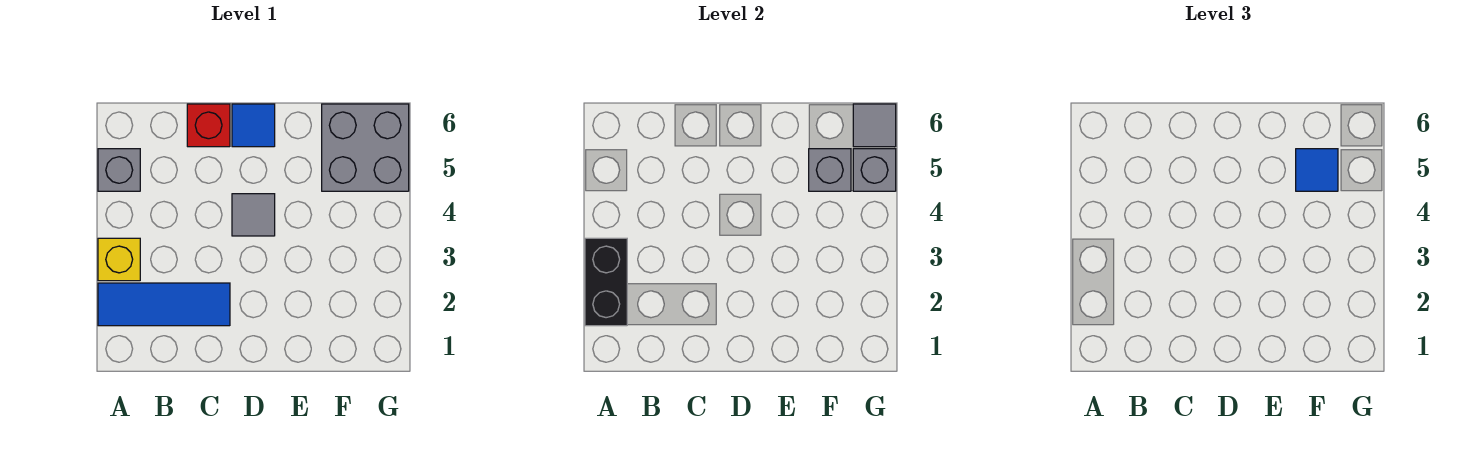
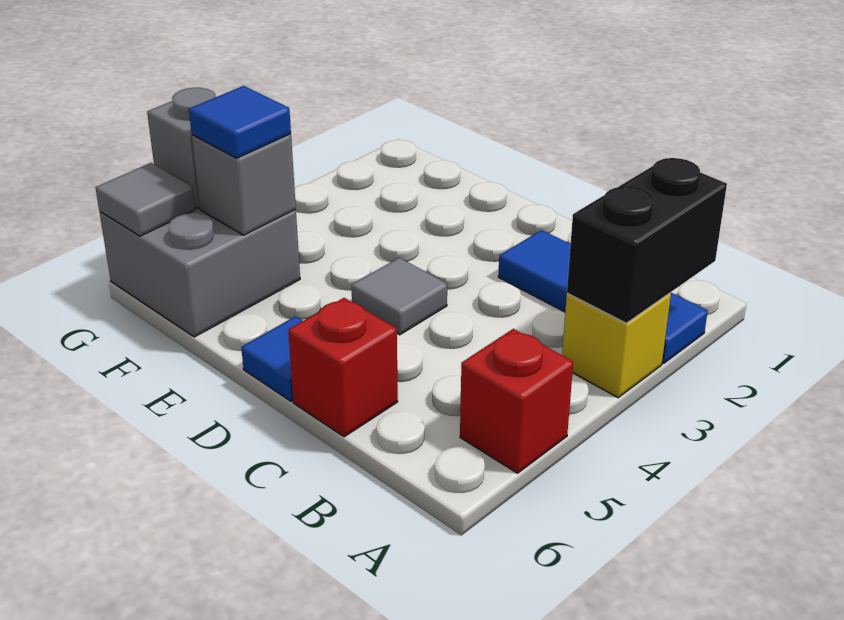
grey brick A5 level 1 -> red brick A5 level 1

